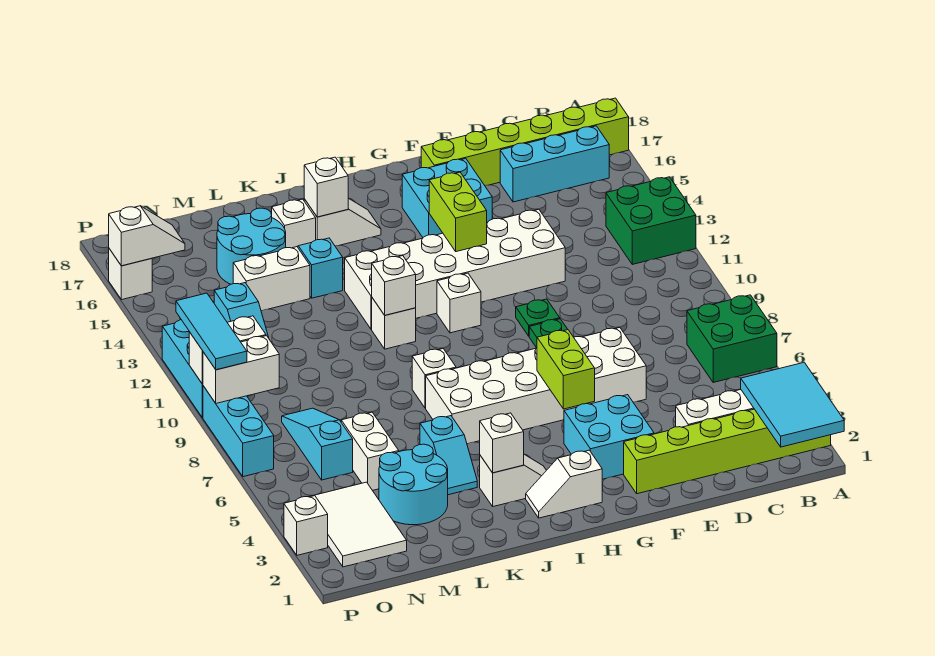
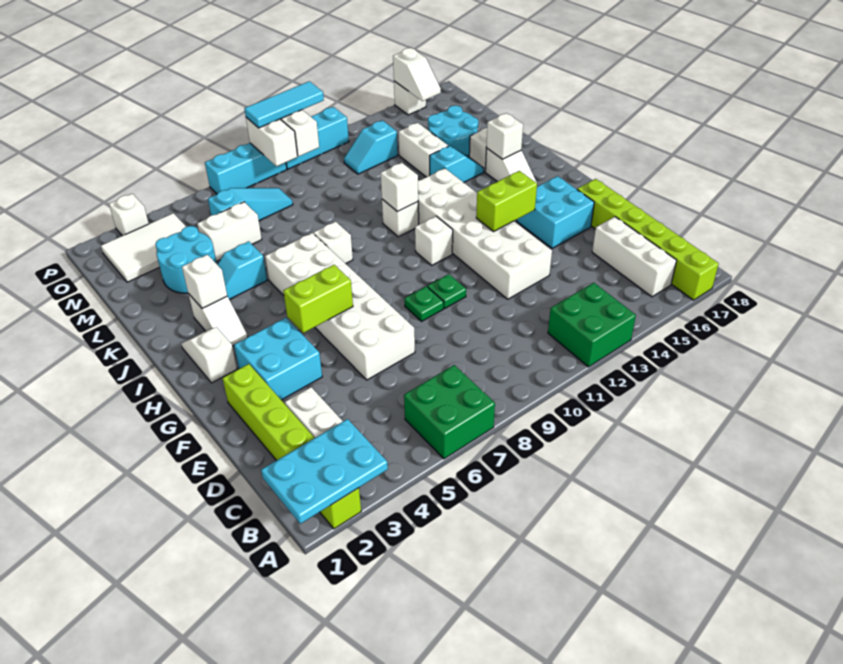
cyan tile A1:B3 level 2 -> cyan plate A1:B3 level 2
cyan brick B16:D16 level 1 -> white brick B16:D16 level 1

